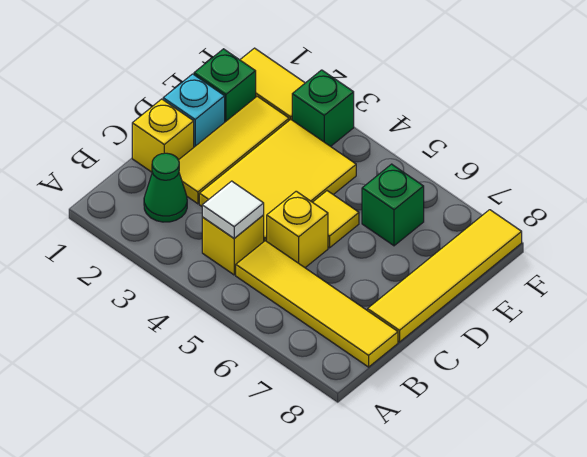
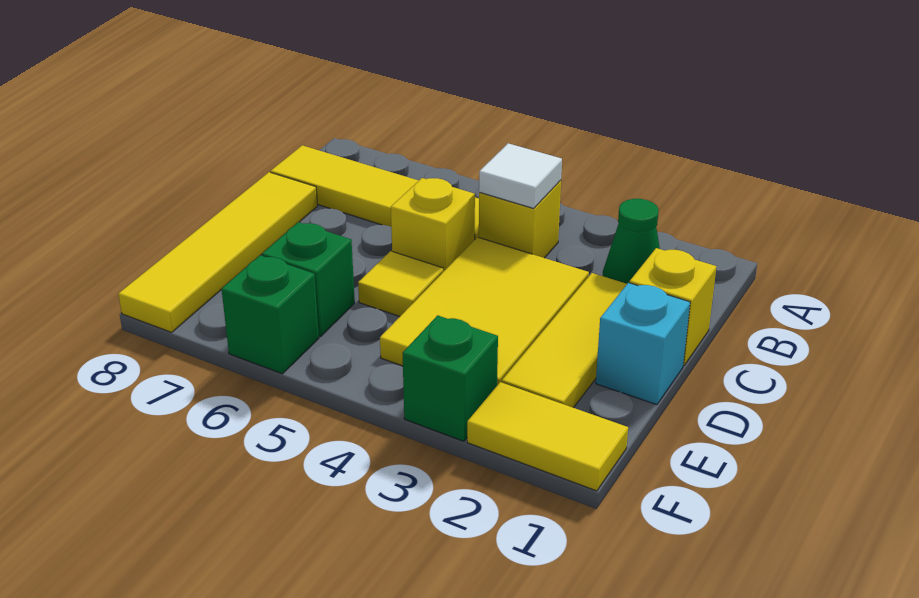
green brick E1 level 1 -> green brick F6 level 1

